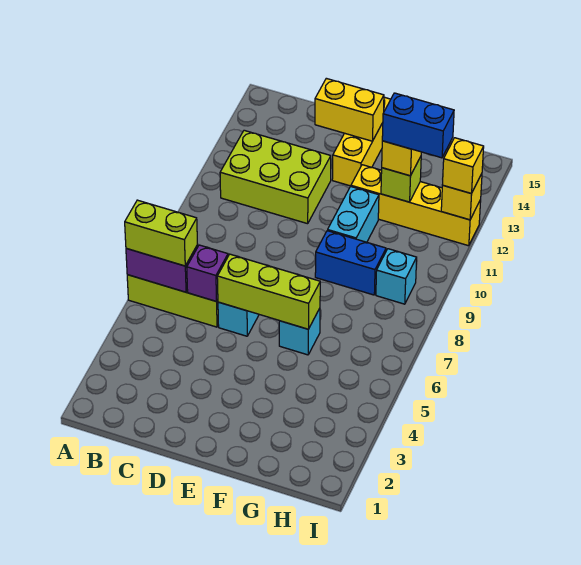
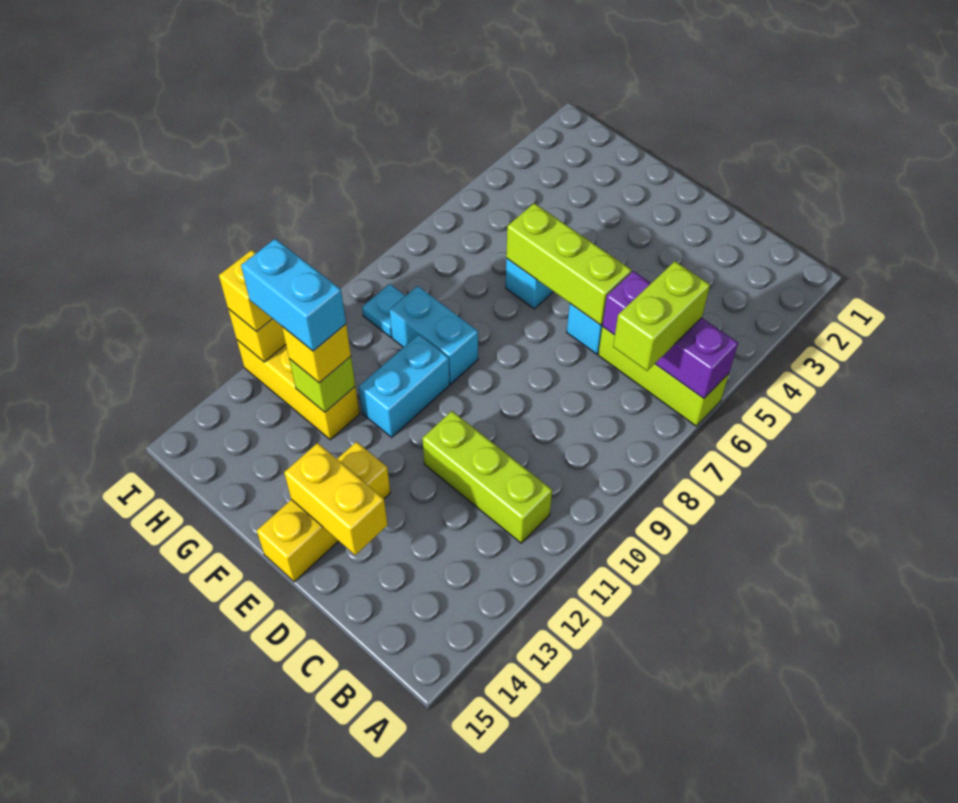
lime brick A6:B6 level 3 -> lime brick B6:B7 level 3
lime brick B11:D12 level 1 -> lime brick B11:D11 level 1
blue brick F9:G9 level 1 -> cyan brick F9:G9 level 1
yellow brick F12:I12 level 1 -> yellow brick G12:I12 level 1
blue brick G12:H12 level 4 -> cyan brick G12:H12 level 4
cyan brick H9 level 1 -> cyan plate H9 level 1

